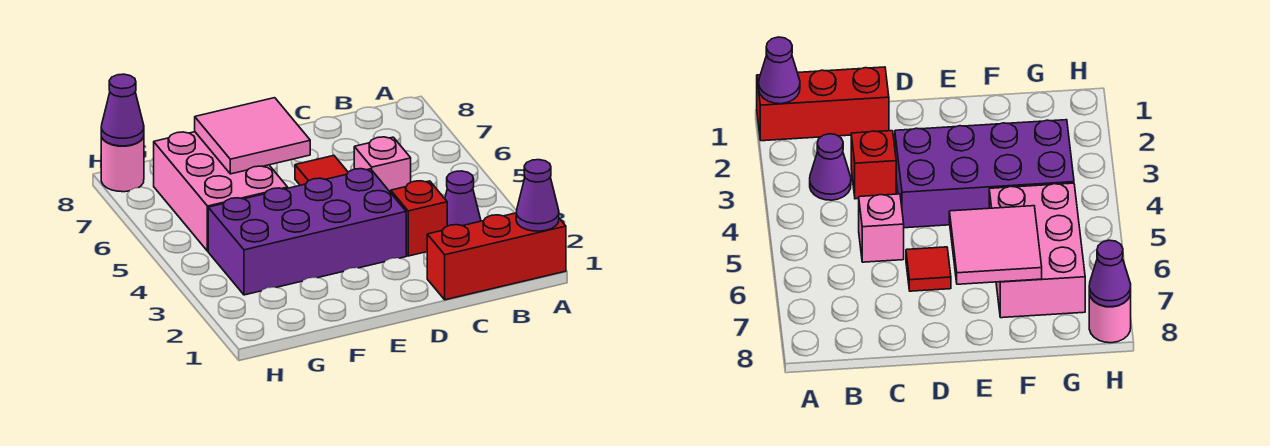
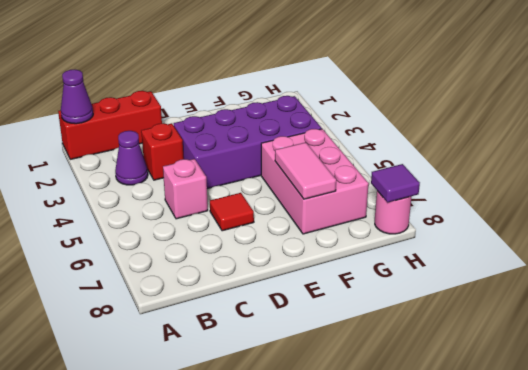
pink tile E6:F7 level 2 -> pink tile F6:F7 level 2
purple cone H8 level 2 -> purple tile H8 level 2

